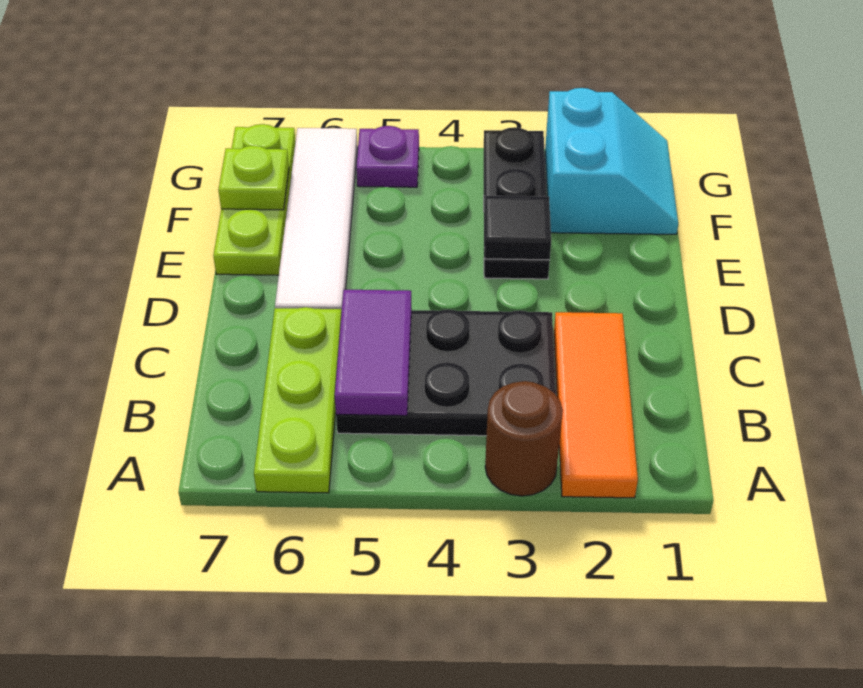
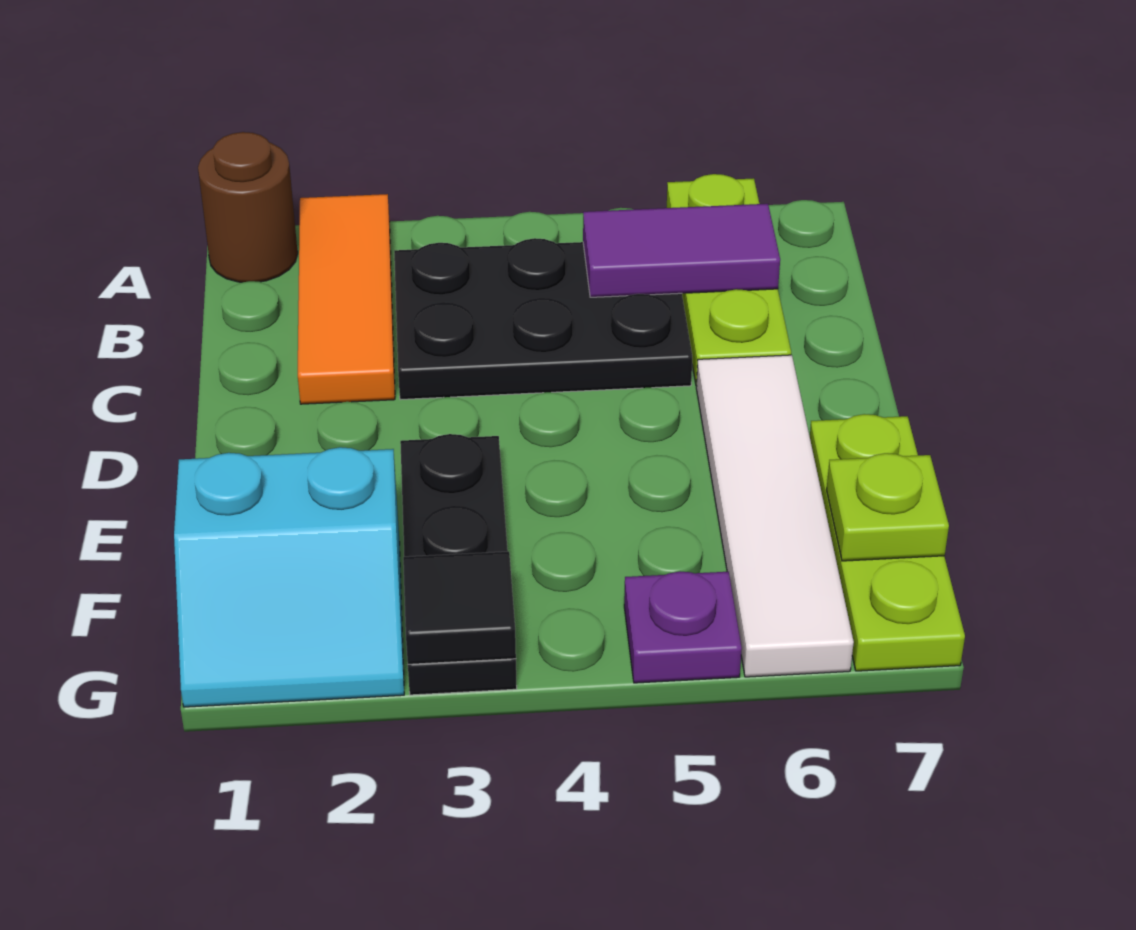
brown round brick A3 level 1 -> brown round brick A1 level 1
purple tile B5:C5 level 2 -> purple tile B5:B6 level 2
black tile E3 level 2 -> black tile G3 level 2
cyan slope F1:G2 level 1 top 2 -> cyan slope F1:G2 level 1 top F

